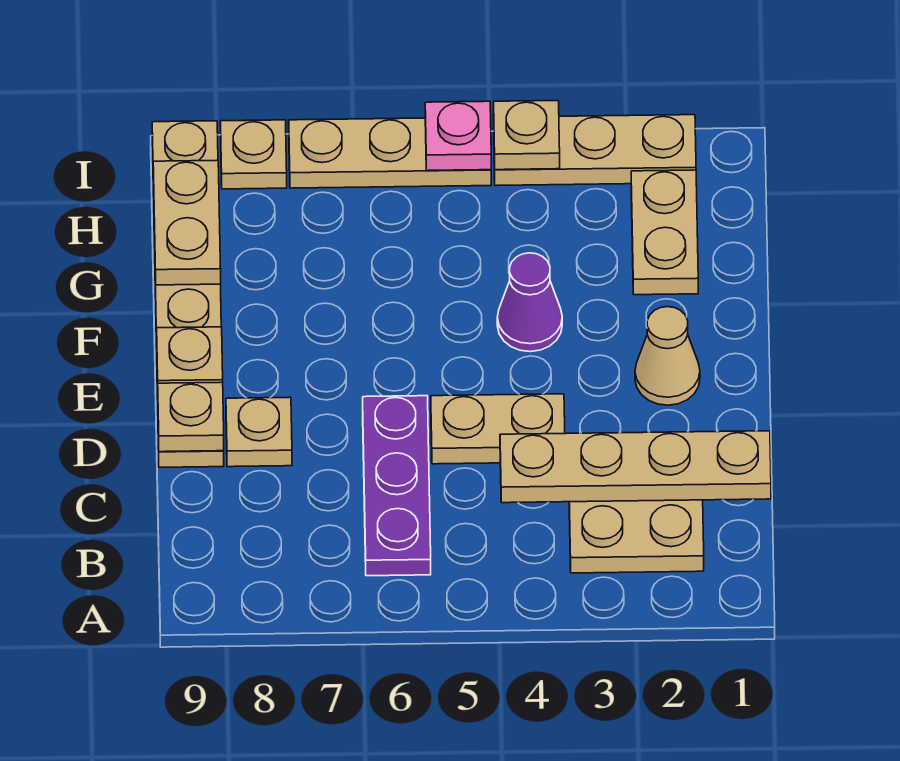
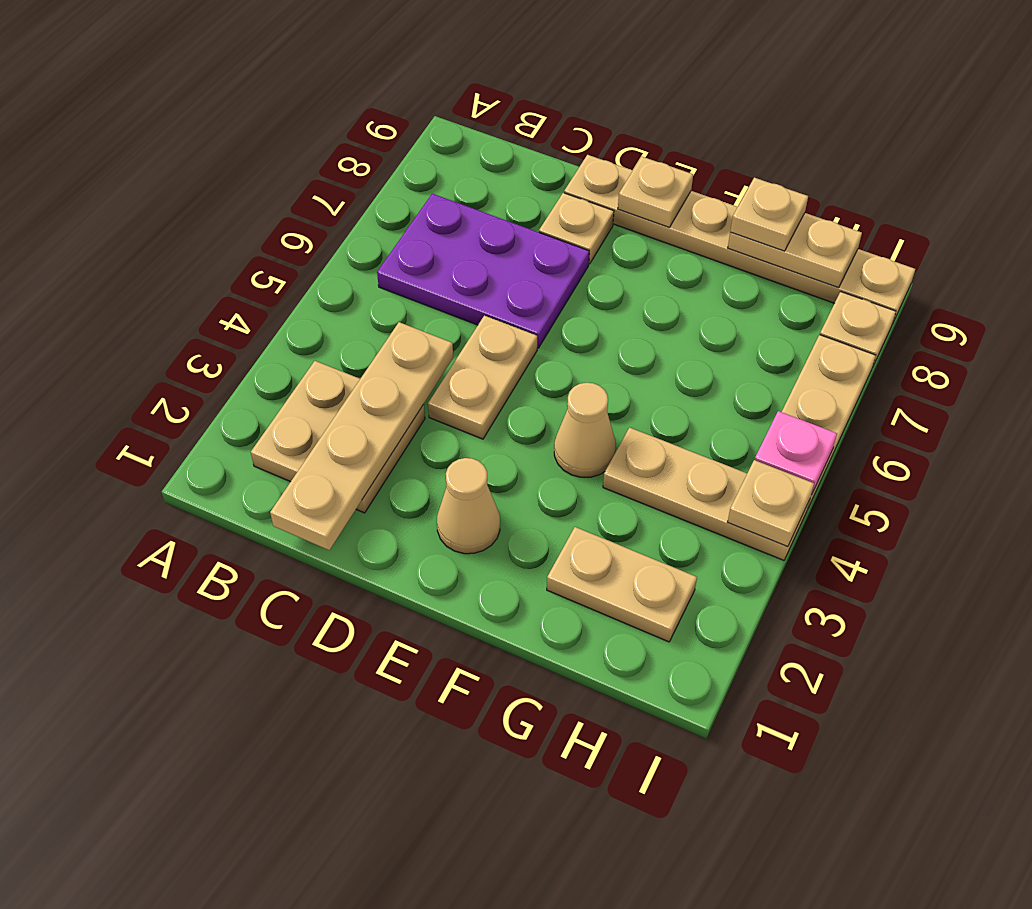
purple plate B6:D6 level 1 -> purple plate B6:D7 level 1
tan plate D9 level 2 -> tan plate G9 level 3
purple cone F4 level 1 -> tan cone F4 level 1
tan plate I2:I4 level 1 -> tan plate G4:I4 level 1

